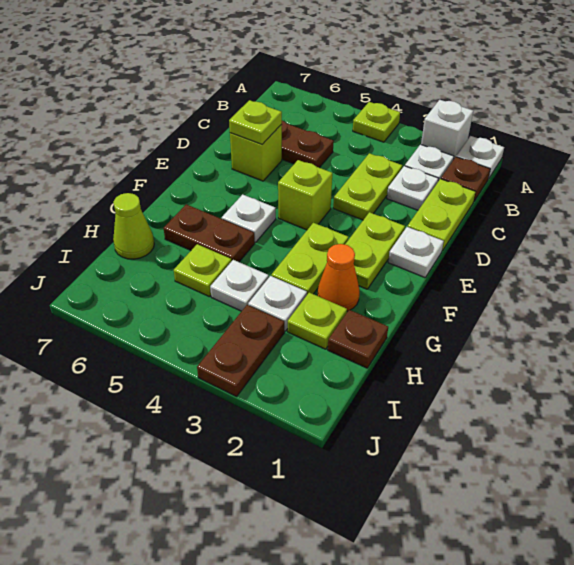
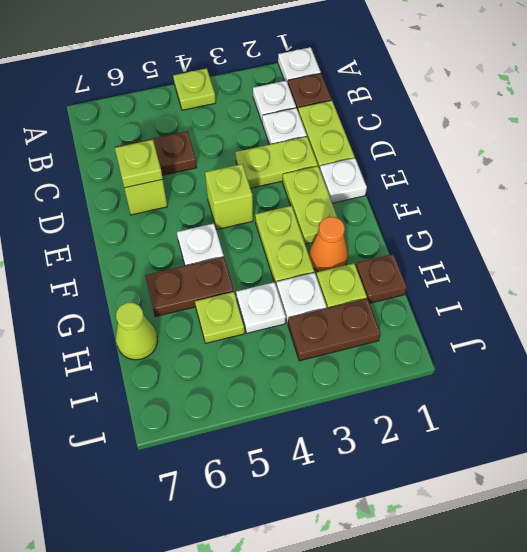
white brick A2 level 1 -> none
lime plate C3:D3 level 1 -> lime plate D2:D3 level 1
brown plate I3:J3 level 1 -> brown plate I2:I3 level 1

